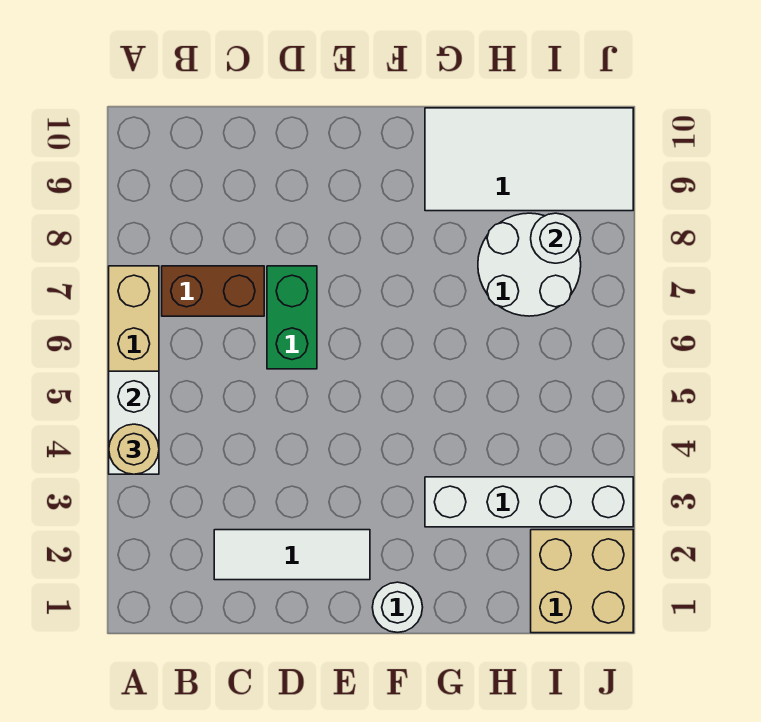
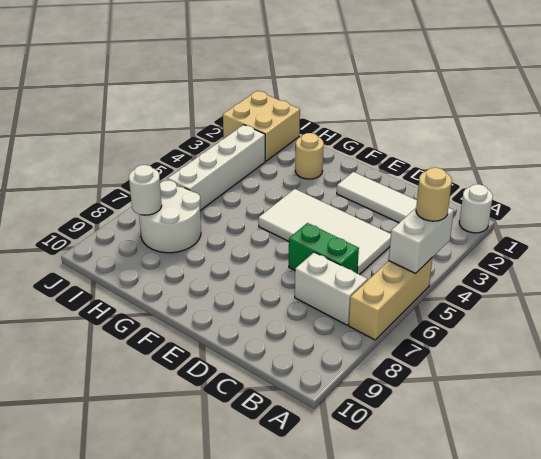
brown brick B7:C7 level 1 -> white brick B7:C7 level 1
green brick D6:D7 level 1 -> green brick C6:D6 level 1
white round brick F1 level 1 -> white round brick A1 level 1
none -> tan round brick G2 level 1
white brick G3:J3 level 1 -> white brick I3:I6 level 1
white tile G9:J10 level 1 -> white tile C4:F5 level 1

